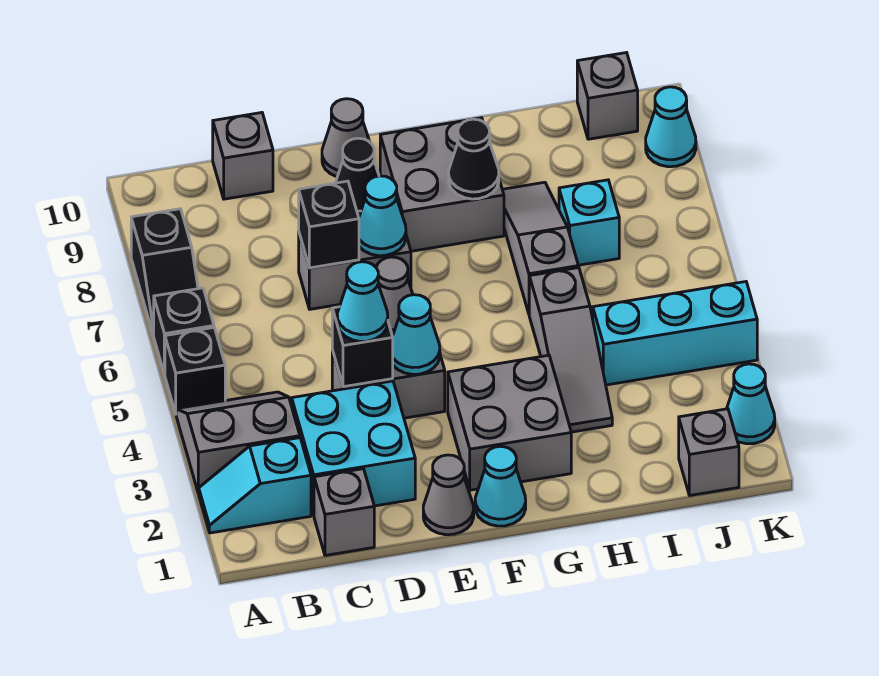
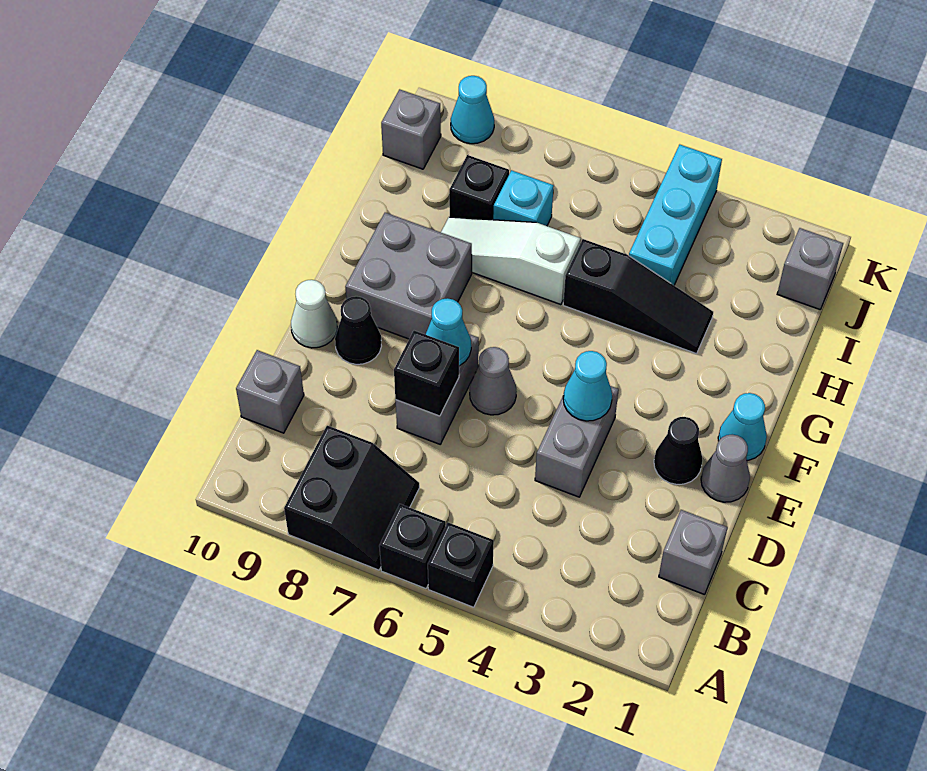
cyan slope A2:B2 level 1 top B -> none
grey slope A3:B4 level 1 top 3 -> none
black slope A7:A8 level 1 top 8 -> black slope A7:B8 level 1 top 8
cyan brick C2:D3 level 1 -> none
black brick D4 level 2 -> black brick I8 level 1
cyan cone D4 level 3 -> none
grey cone E10 level 1 -> white cone E10 level 1
grey brick F2:G3 level 1 -> none
black cone G8 level 2 -> black cone E2 level 1
grey slope H3:H5 level 1 top 5 -> black slope H3:H5 level 1 top 5
grey slope H6:H8 level 1 top 6 -> white slope H6:H8 level 1 top 6
cyan cone K2 level 1 -> none

